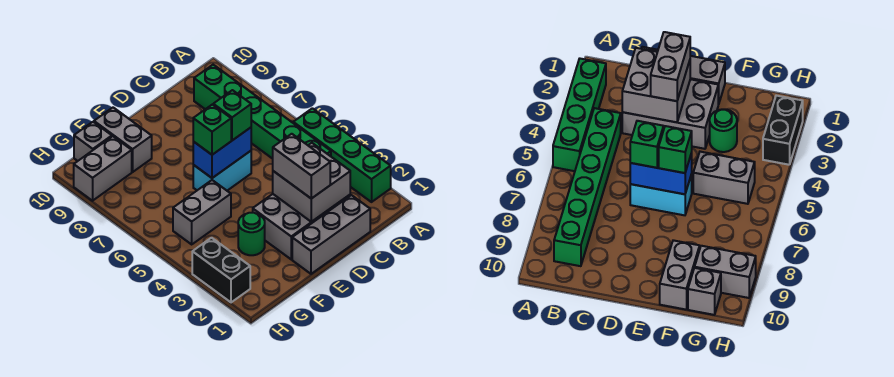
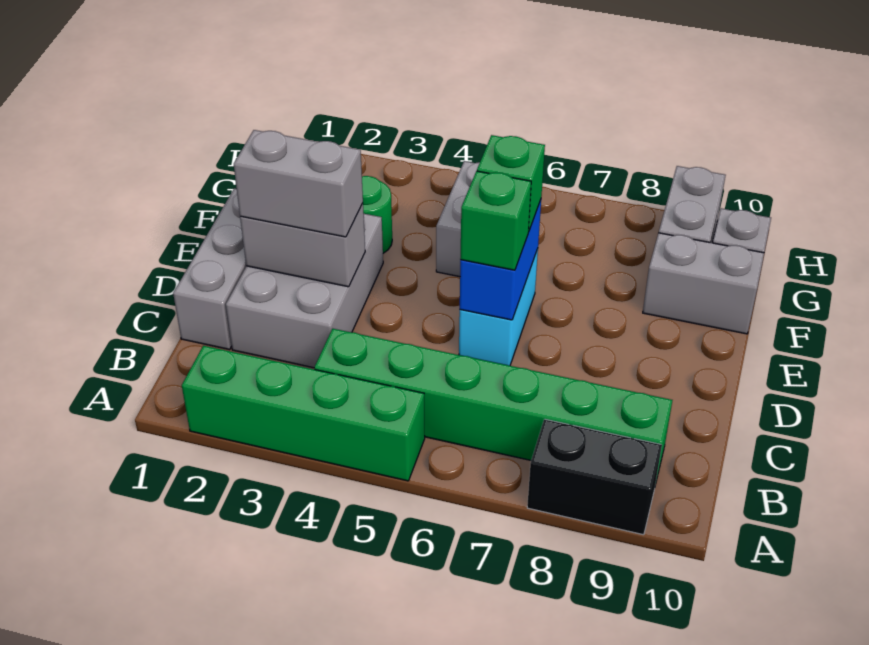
grey brick C2:D3 level 2 -> grey brick D2:D3 level 2
black brick H2:H3 level 1 -> black brick A8:A9 level 1

